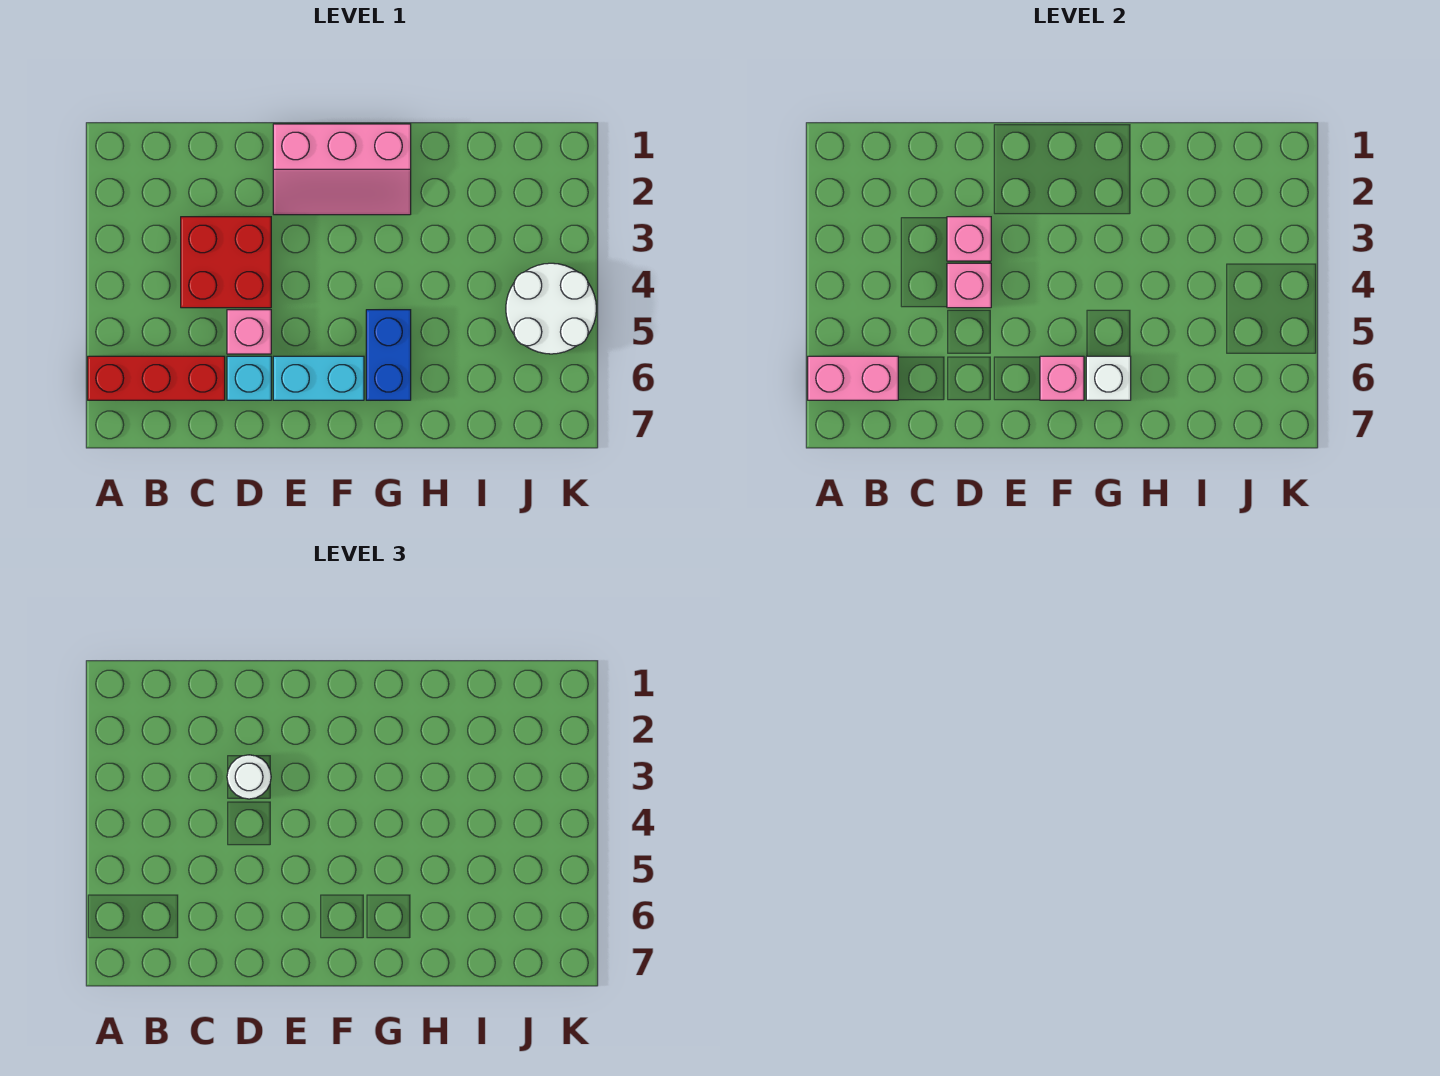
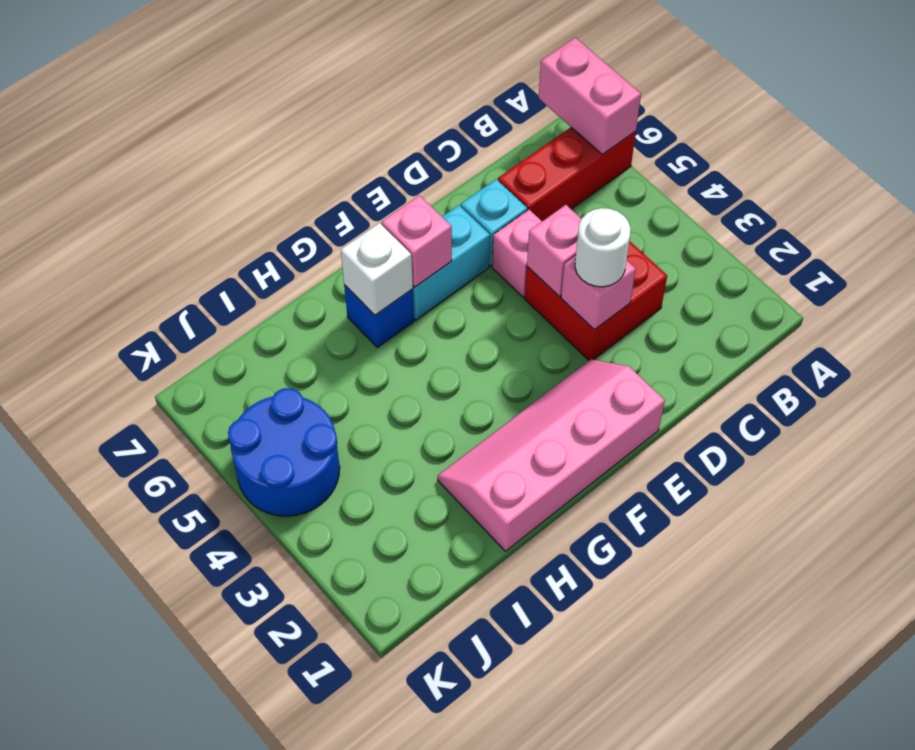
pink brick A6:B6 level 2 -> pink brick A6:A7 level 2
pink slope E1:G2 level 1 top 1 -> pink slope E1:H2 level 1 top 1
blue brick G5:G6 level 1 -> blue brick G6 level 1
white round brick J4:K5 level 1 -> blue round brick J4:K5 level 1

